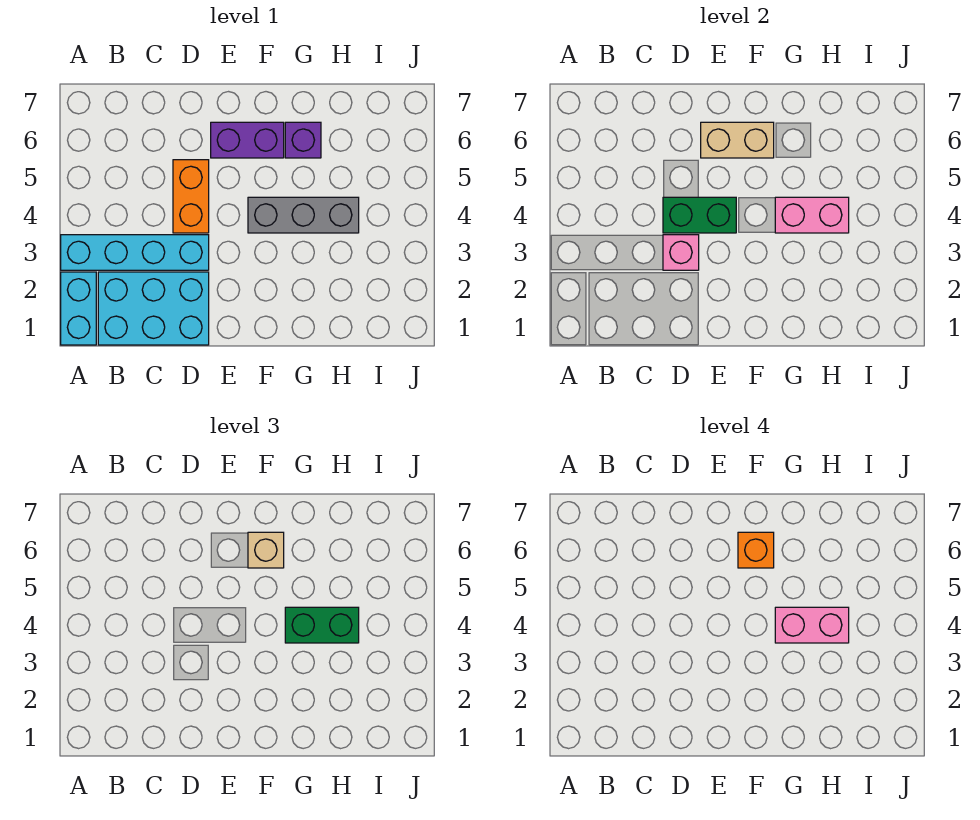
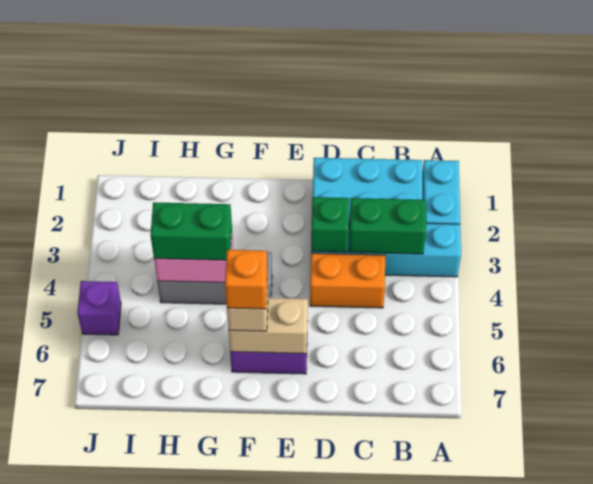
pink brick D3 level 2 -> green brick D3 level 2
orange brick D4:D5 level 1 -> orange brick C4:D4 level 1
green brick D4:E4 level 2 -> green brick B3:C3 level 2
pink brick G4:H4 level 4 -> none
purple brick G6 level 1 -> purple brick J5 level 1

